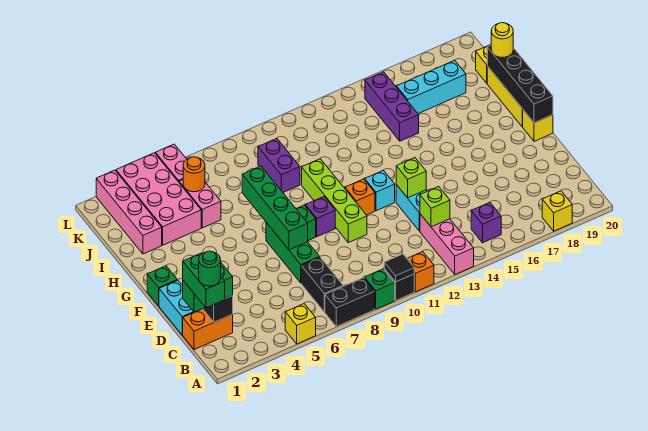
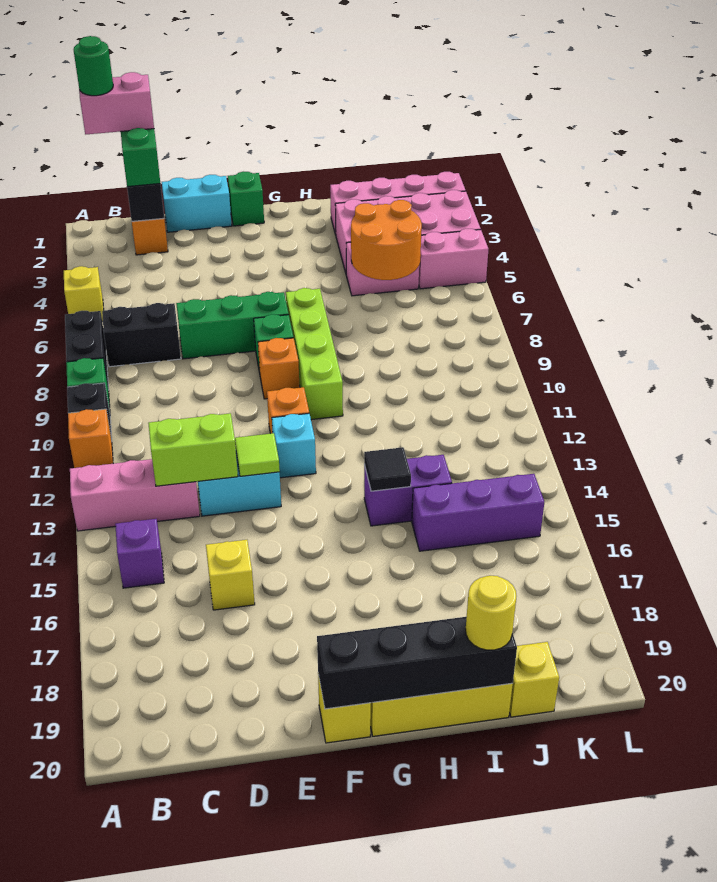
black tile A10 level 2 -> black tile H14 level 2
yellow brick A18 level 1 -> yellow brick D16 level 1
green brick B1:C1 level 4 -> pink brick B1:C1 level 4
lime brick C13 level 2 -> lime brick C13:D13 level 2
green brick E7:H7 level 2 -> none
lime brick E10:H10 level 1 -> lime brick G7:G10 level 1
lime brick E13 level 2 -> lime tile E13 level 2
purple brick F9 level 1 -> orange brick F9 level 1
purple brick I9:J9 level 1 -> purple brick H14:I14 level 1
orange round brick J5 level 2 -> orange round brick I5:J6 level 2
cyan brick J16:J18 level 1 -> none

